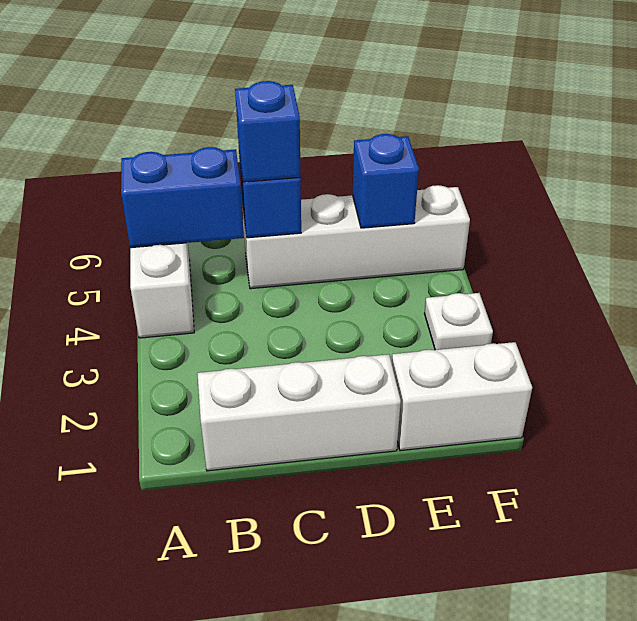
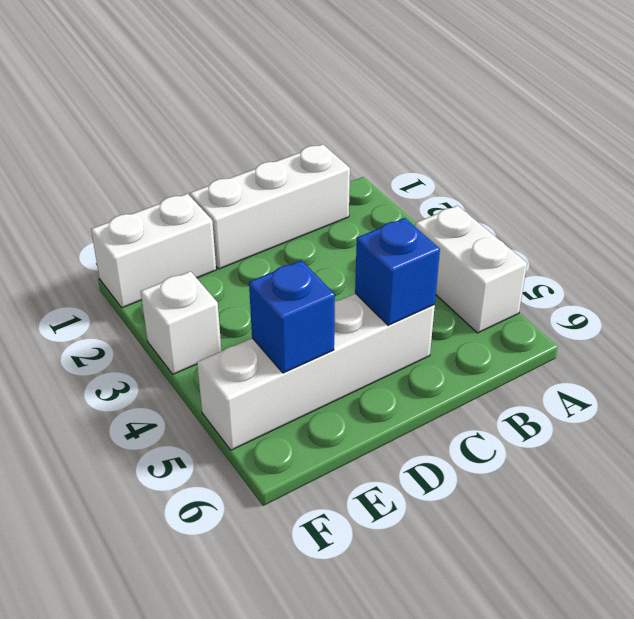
blue brick A5:B5 level 2 -> none
blue brick C5 level 3 -> none
white plate F3 level 1 -> white brick F3 level 1

